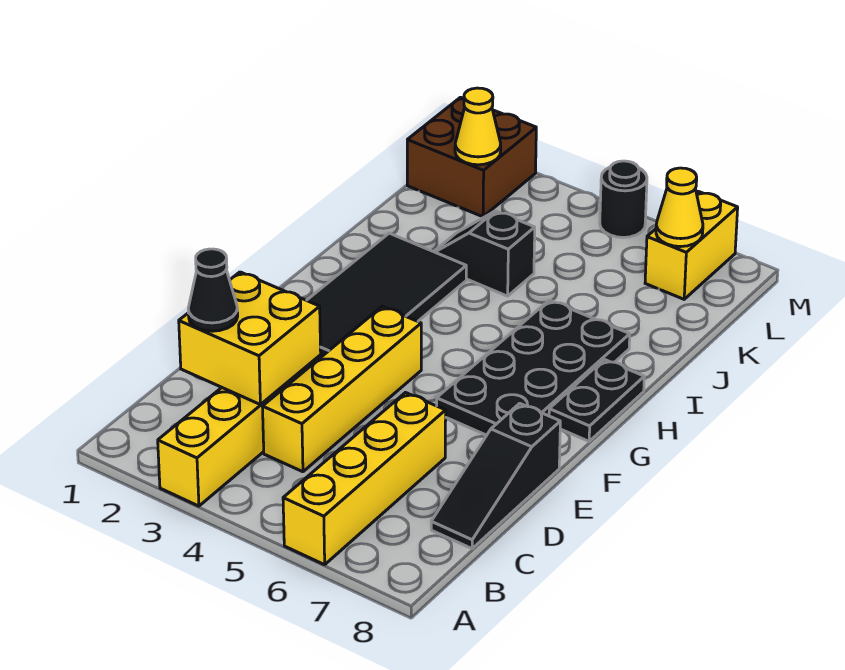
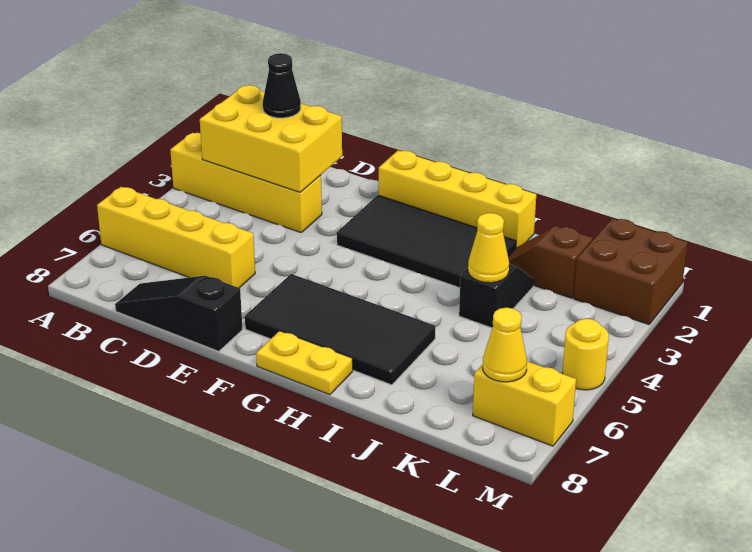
yellow brick C2:D3 level 2 -> yellow brick B2:D3 level 2
yellow brick C4:F4 level 1 -> yellow brick F1:I1 level 1
black plate F6:I7 level 1 -> black tile F6:I7 level 1
black plate G8:H8 level 1 -> yellow plate G8:H8 level 1
none -> brown slope J2:K2 level 1 top K
yellow cone L2 level 2 -> yellow cone J4 level 2
black round brick M5 level 1 -> yellow round brick M5 level 1

